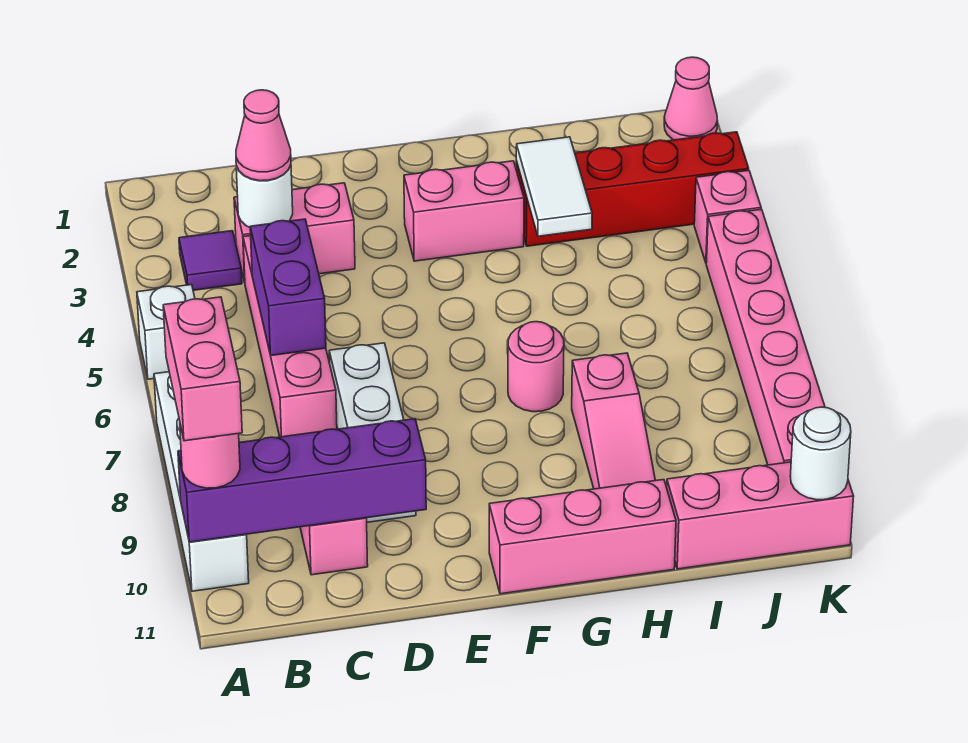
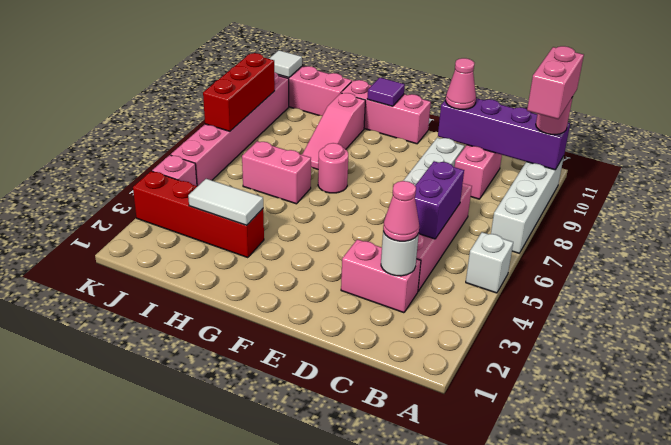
purple tile B3 level 1 -> purple tile G11 level 2
pink brick F3:G3 level 1 -> pink brick H6:I6 level 1
white tile H3:H4 level 2 -> white tile H3:I3 level 2
pink slope H8:H10 level 1 top 8 -> pink slope H8:H10 level 1 top 10
pink cone K1 level 1 -> pink cone D10 level 3
none -> red brick K7:K9 level 2
white round brick K11 level 2 -> white tile K11 level 2

